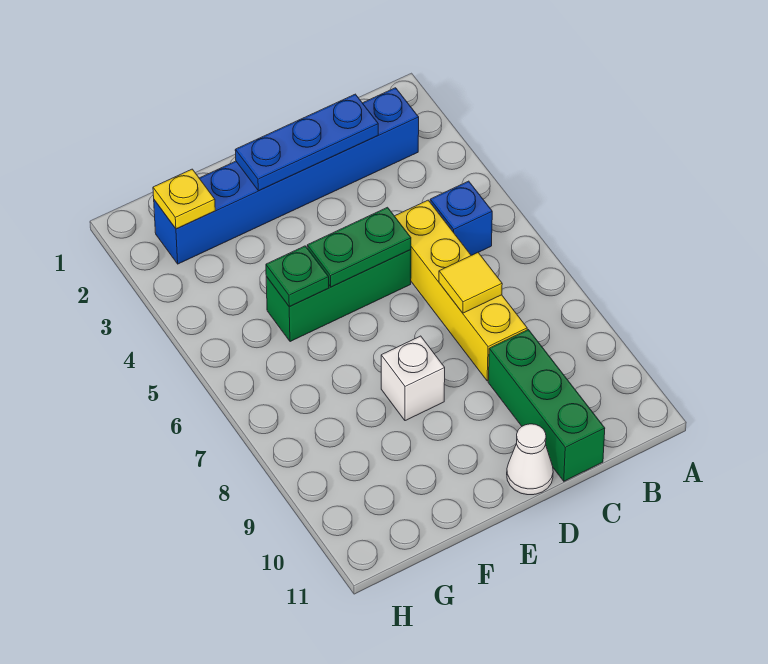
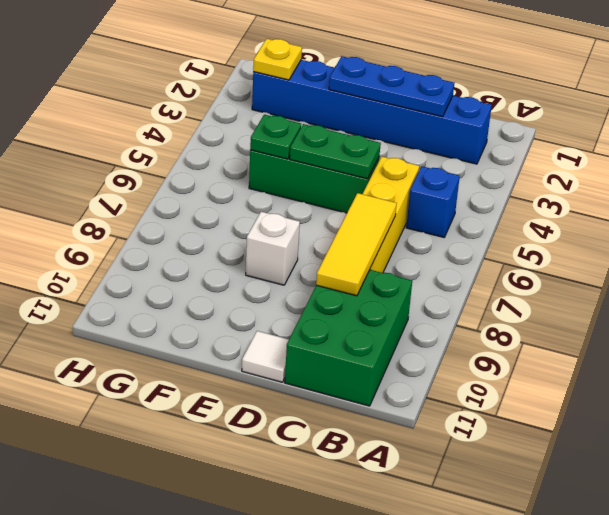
yellow tile C7 level 2 -> yellow tile C7:C9 level 2
green brick C9:C11 level 1 -> green brick B9:C11 level 1
white cone D11 level 1 -> white tile D11 level 1

